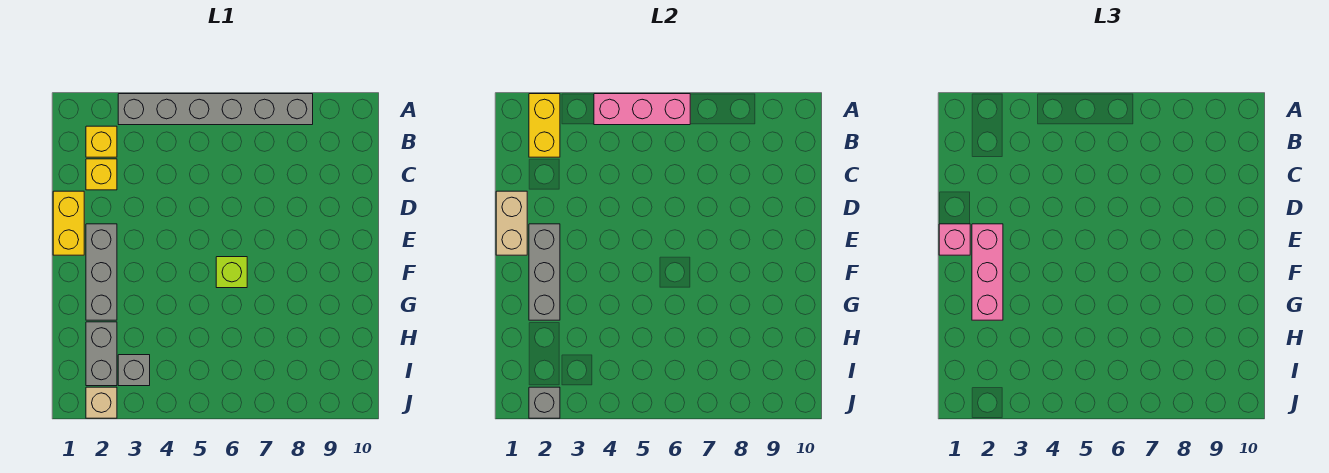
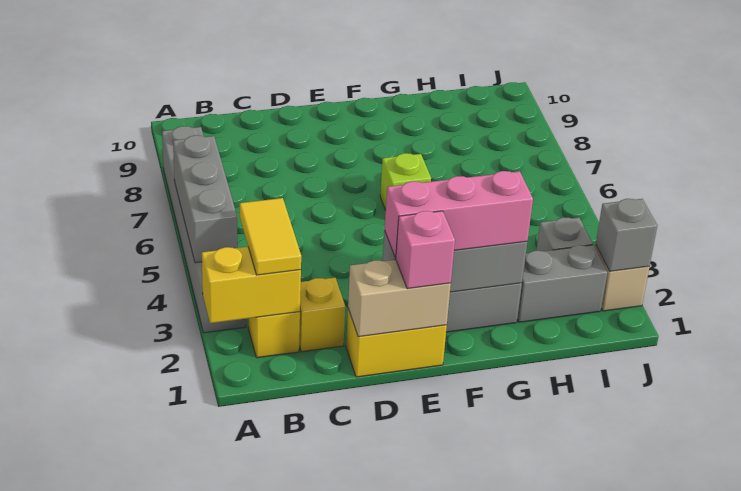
pink brick A4:A6 level 2 -> grey brick A4:A6 level 2
none -> yellow tile B2:B3 level 3

